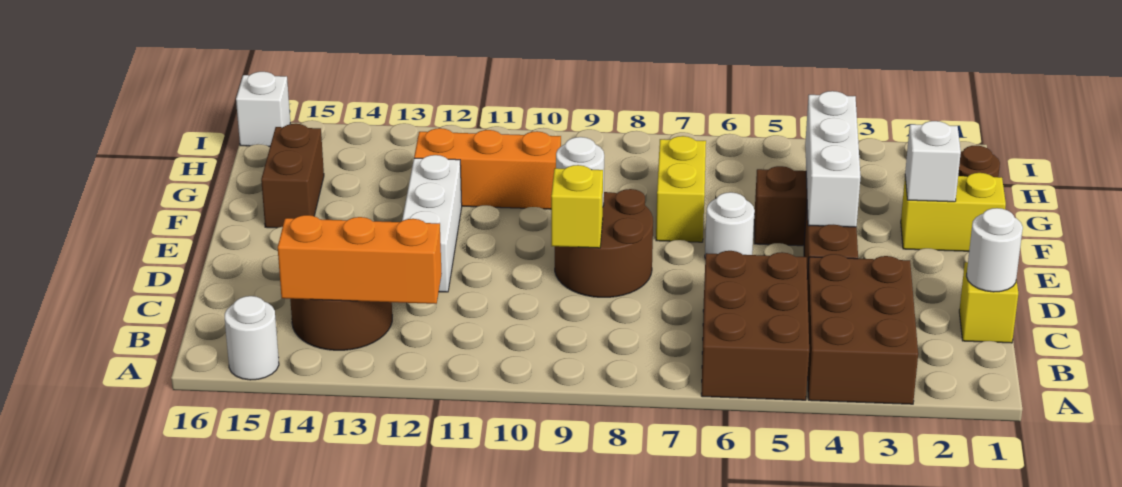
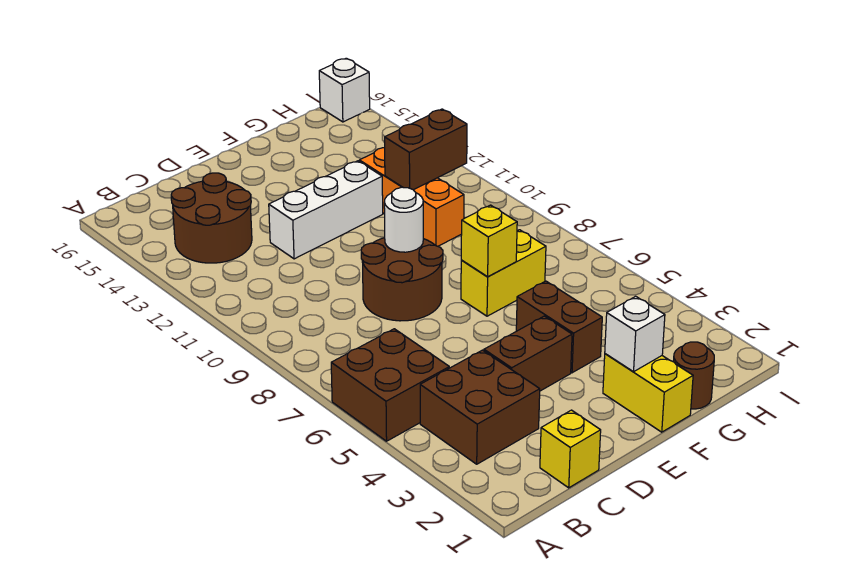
brown brick A3:C4 level 1 -> brown brick B3:C4 level 1
brown brick A5:C6 level 1 -> brown brick A5:B6 level 1
white round brick A15 level 1 -> none
orange brick B12:B14 level 2 -> none
white round brick C1 level 2 -> none
yellow brick D9 level 2 -> yellow brick F7 level 2
white brick E4:G4 level 2 -> none
white round brick E6 level 1 -> none
brown brick F15:G15 level 1 -> brown brick G11:H11 level 2

